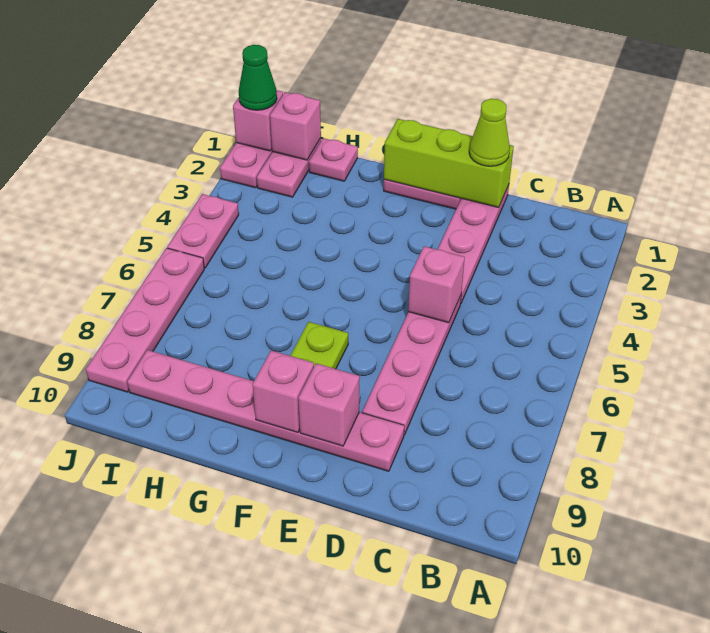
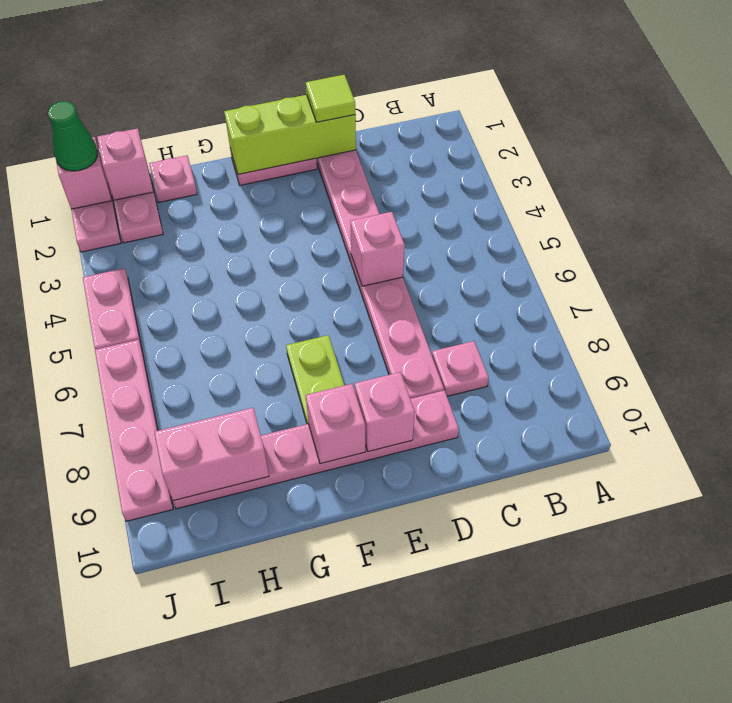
none -> pink plate C8 level 1
lime cone D1 level 3 -> lime tile D1 level 3
none -> pink brick H9:I9 level 2

